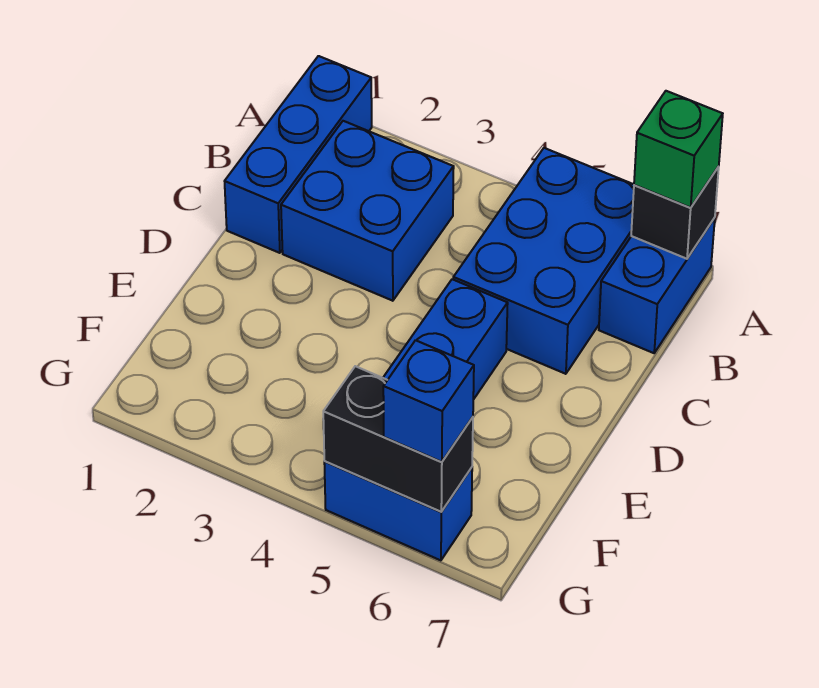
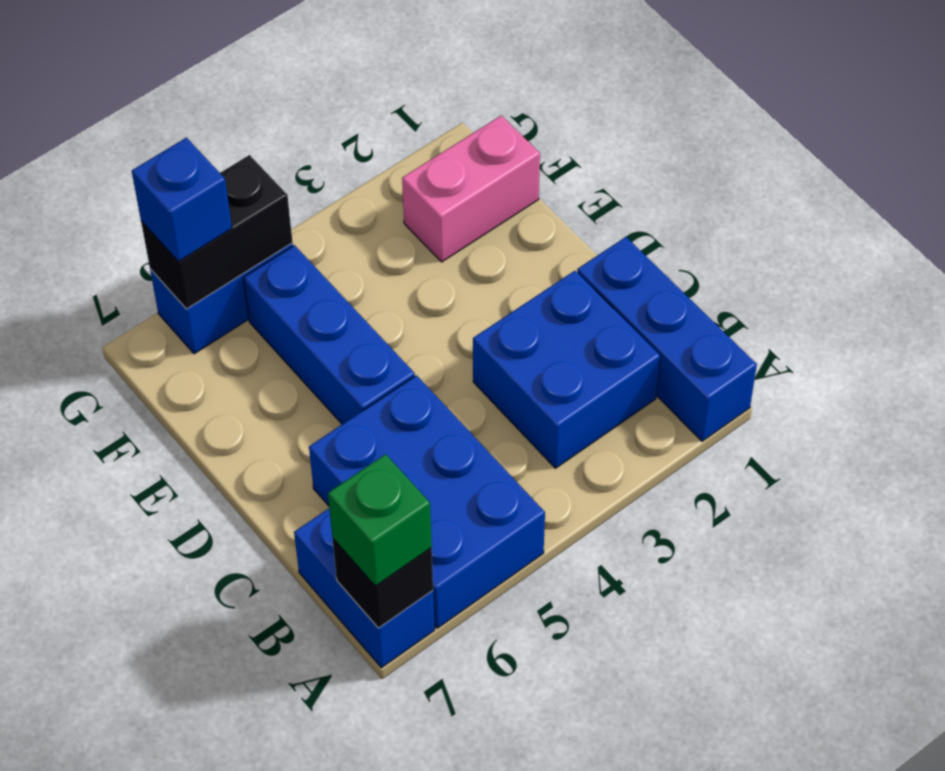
none -> pink brick F1:F2 level 1

